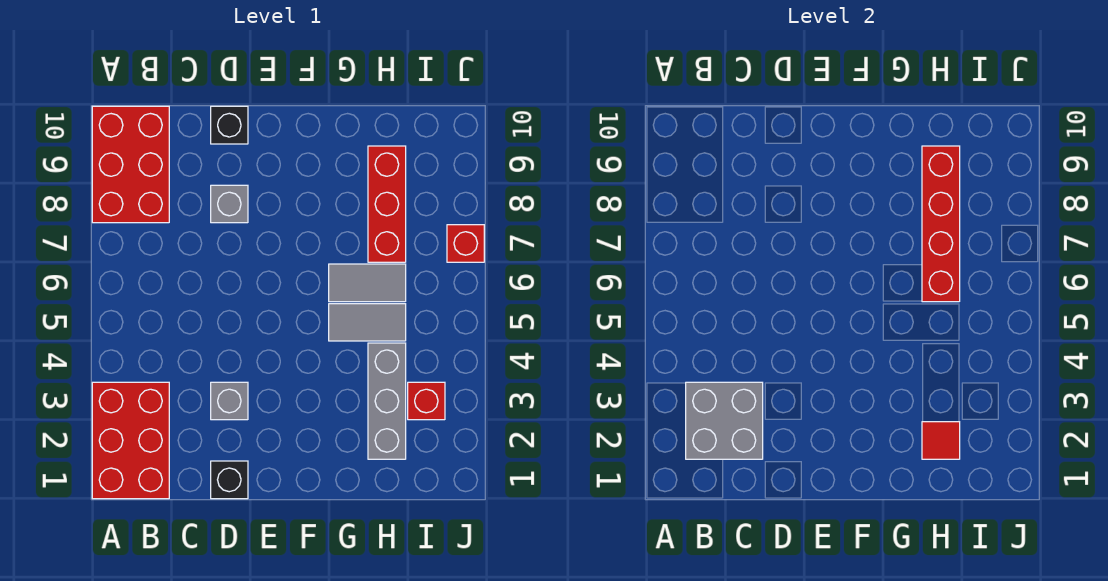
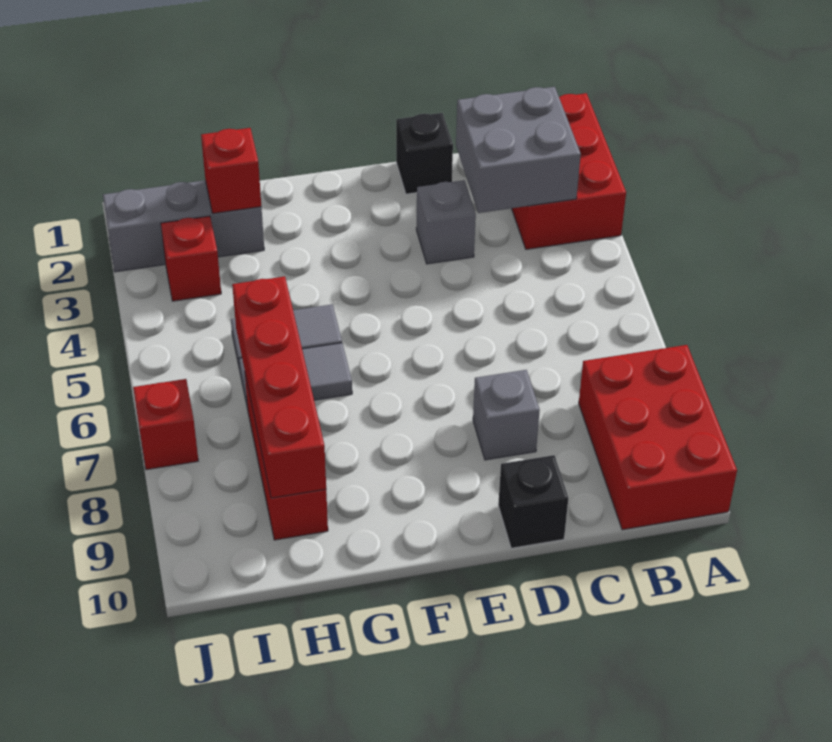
grey brick H2:H4 level 1 -> grey brick H2:J2 level 1
red tile H2 level 2 -> red brick H2 level 2

